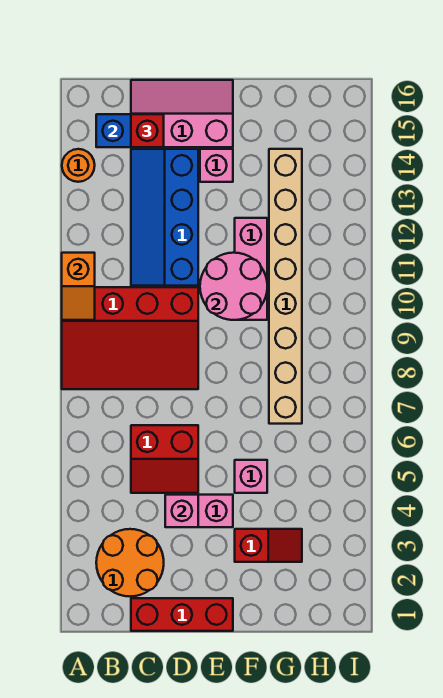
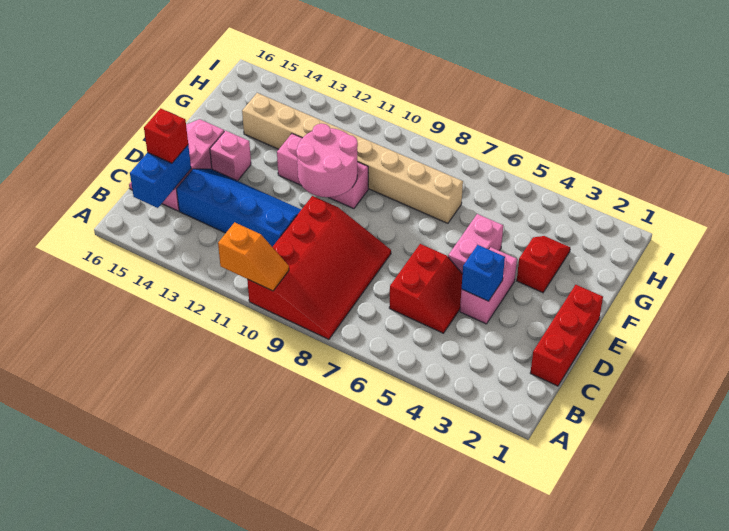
orange round brick A14 level 1 -> none
orange round brick B2:C3 level 1 -> none
blue slope C11:D14 level 1 top D -> blue slope C11:D14 level 1 top C
pink brick D4 level 2 -> blue brick D4 level 2
pink brick F5 level 1 -> pink brick E5:F5 level 1

